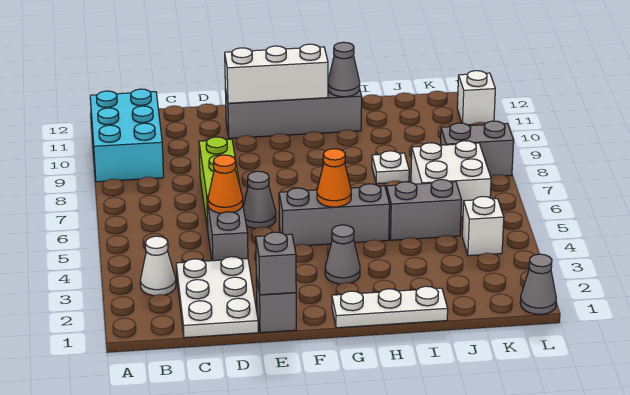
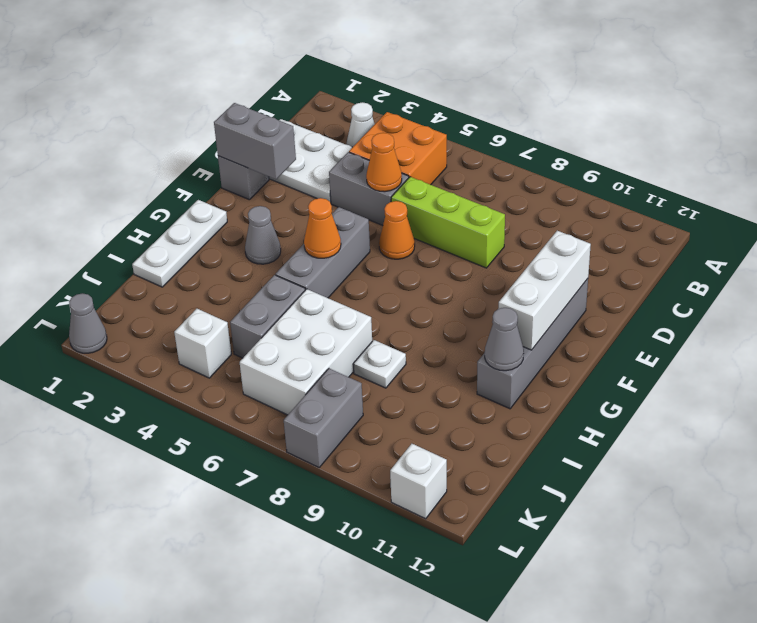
cyan brick A9:B11 level 1 -> none
none -> orange brick B4:C5 level 1
grey brick E1 level 2 -> grey brick E1:E2 level 2
grey cone E6 level 1 -> orange cone E6 level 1
white brick J6:K7 level 1 -> white brick I6:K7 level 1

